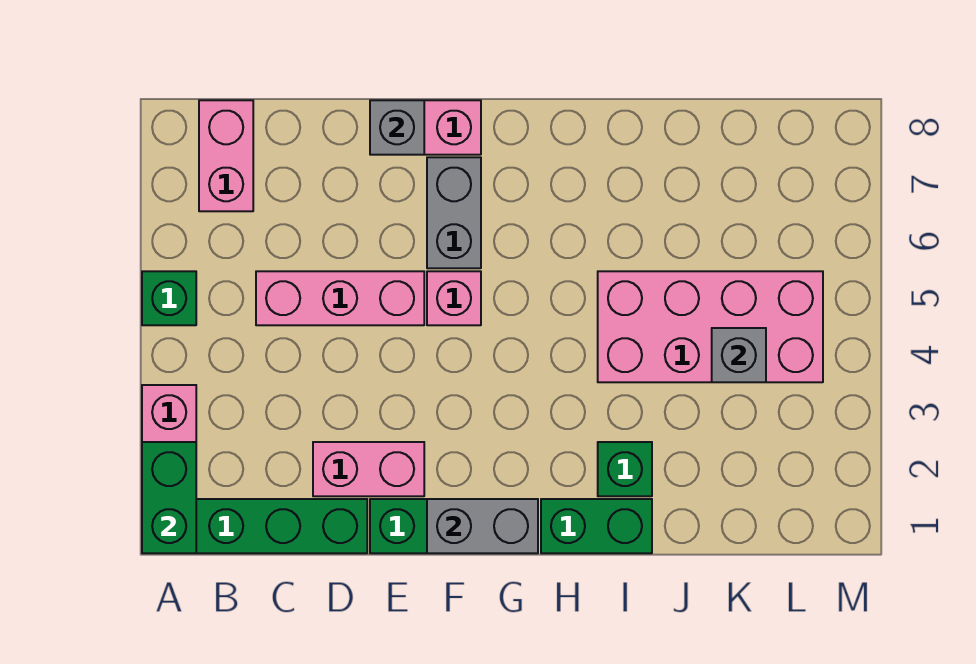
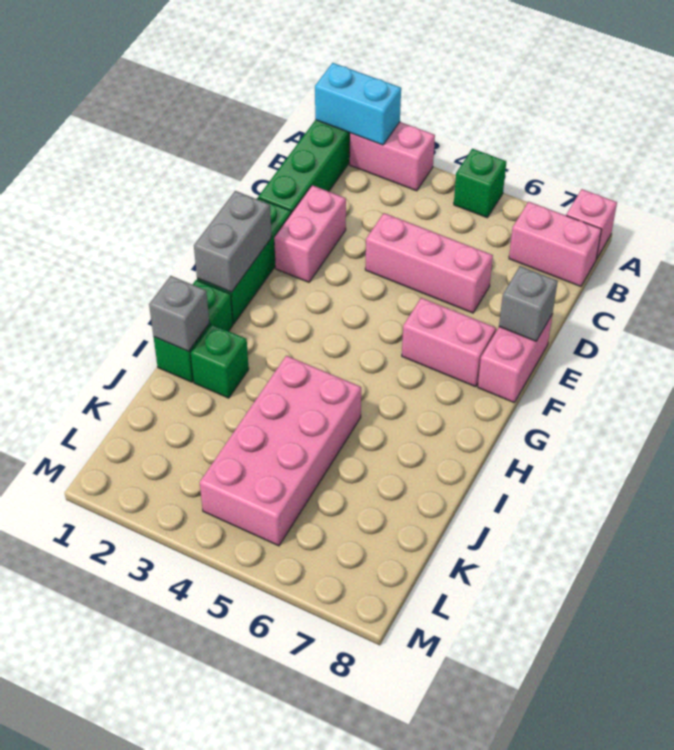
green brick A1:A2 level 2 -> cyan brick A1:A2 level 2
pink brick C5:E5 level 1 -> pink brick D4:D6 level 1
pink brick F5 level 1 -> pink brick A8 level 1
grey brick F6:F7 level 1 -> pink brick F6:F7 level 1
grey brick K4 level 2 -> grey brick I1 level 2

